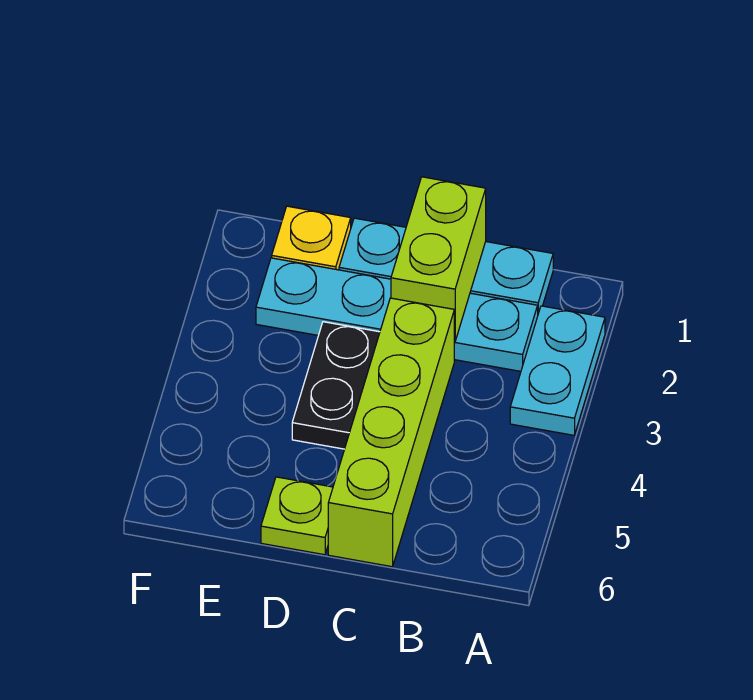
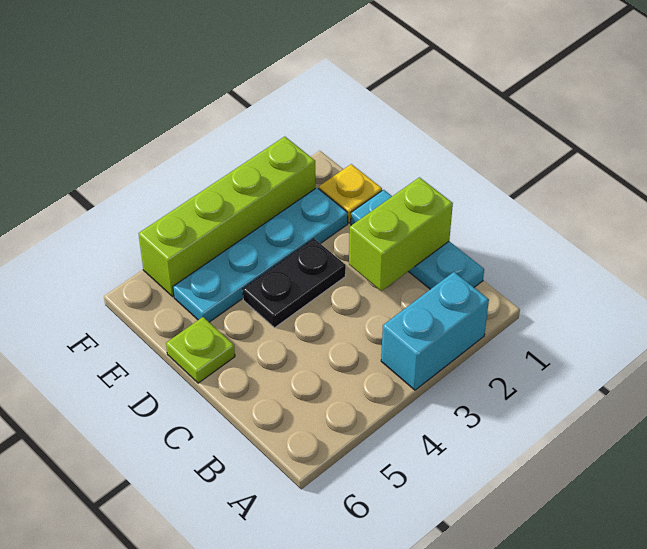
cyan plate A2:A3 level 1 -> cyan brick A2:A3 level 1
cyan plate B2:E2 level 1 -> cyan plate E2:E5 level 1
lime brick C3:C6 level 1 -> lime brick F2:F5 level 1

